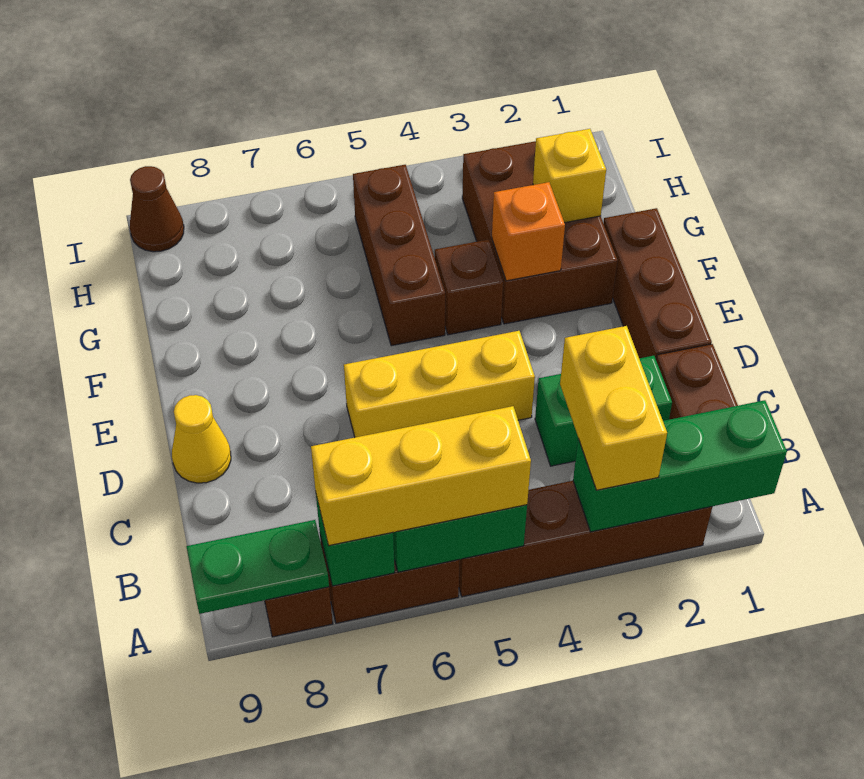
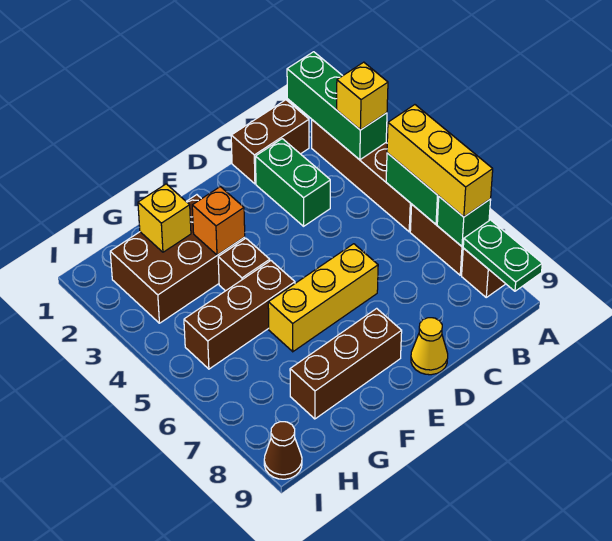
yellow brick A3:B3 level 3 -> yellow brick A3 level 3
brown brick D1:F1 level 1 -> brown brick E8:G8 level 1
yellow brick D4:D6 level 1 -> yellow brick D6:F6 level 1

